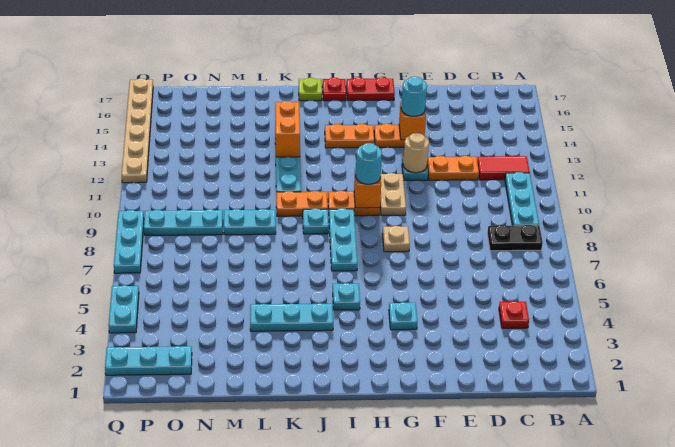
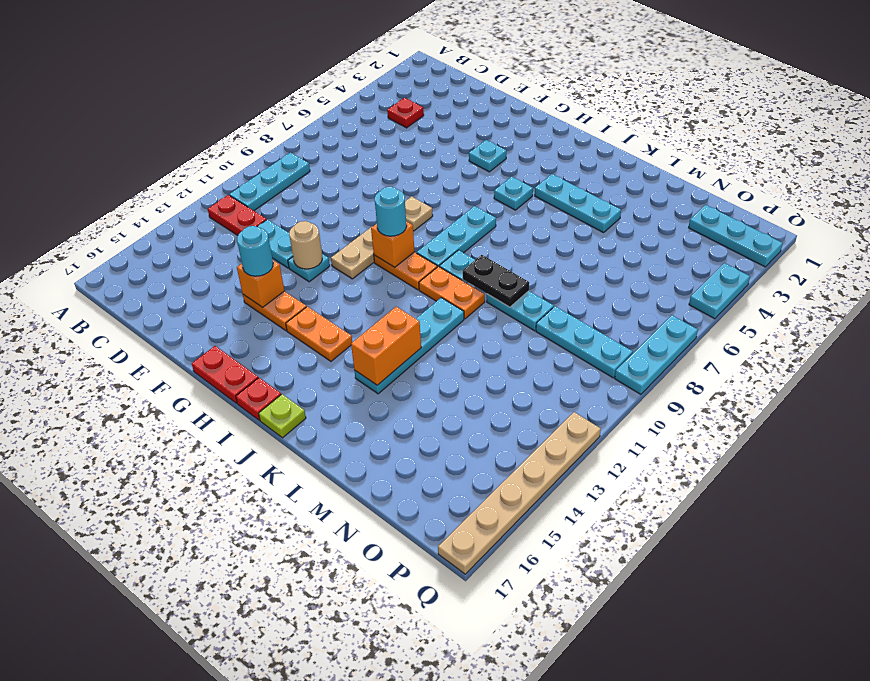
black plate B8:C8 level 1 -> black plate K9:L9 level 2
red tile B12:C12 level 1 -> red plate B12:C12 level 1
orange plate D12:E12 level 1 -> cyan plate D12:E12 level 1

